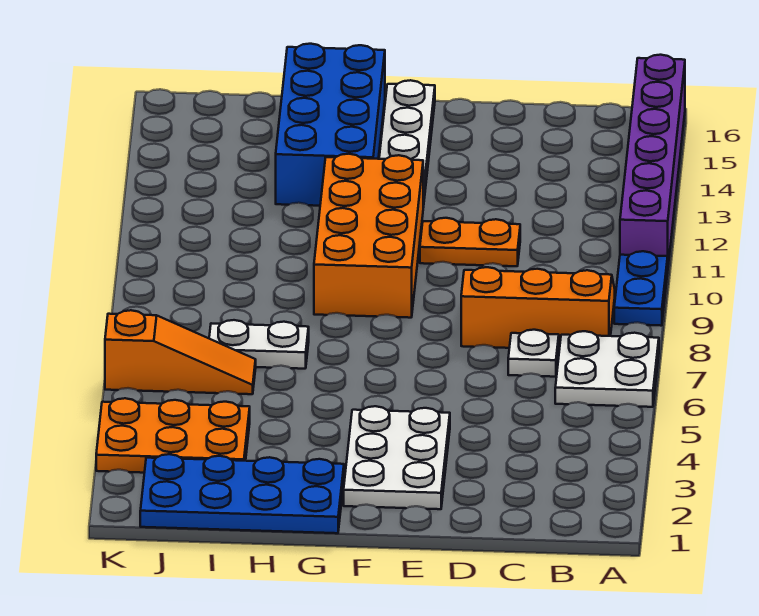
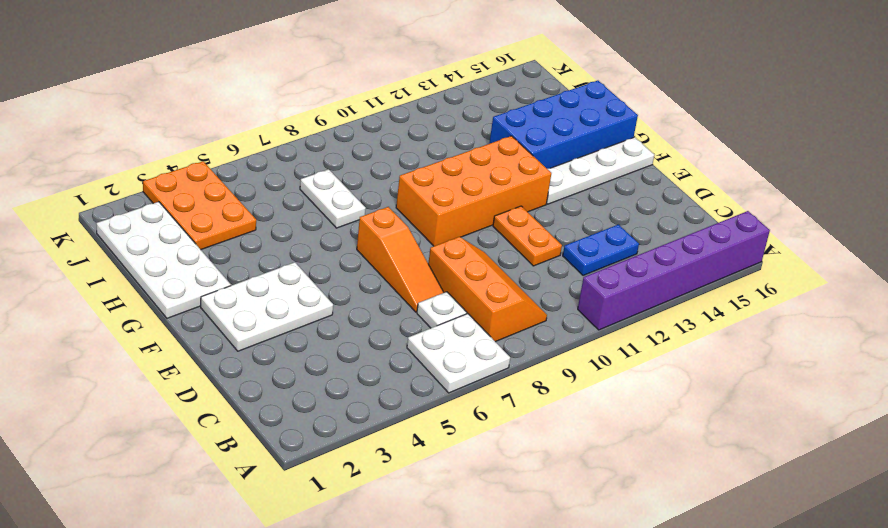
blue plate A9:A10 level 1 -> blue plate C12:C13 level 1
blue plate G1:J2 level 1 -> white plate G1:J2 level 1
orange slope I6:K6 level 1 top K -> orange slope D7:F7 level 1 top F

